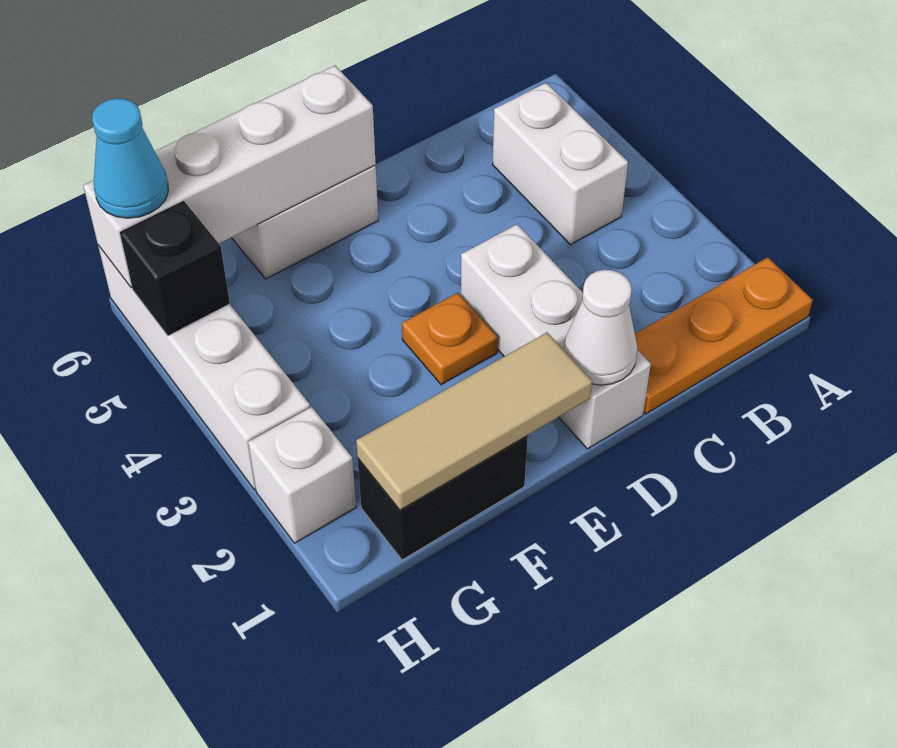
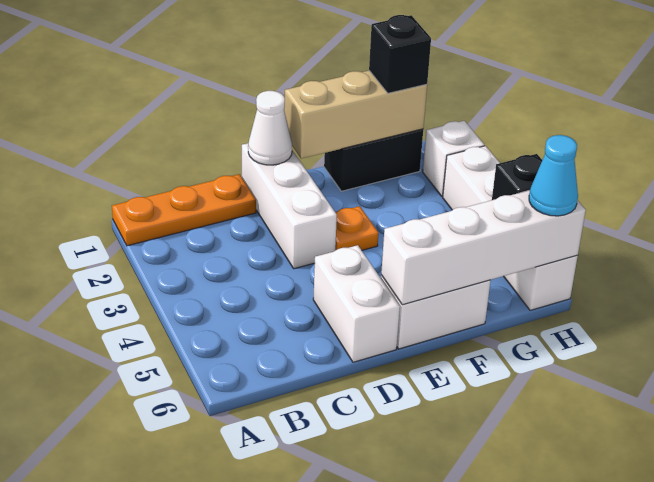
white brick B4:B5 level 1 -> white brick D5:D6 level 1
tan tile E1:G1 level 2 -> tan brick E1:G1 level 2
none -> black brick G1 level 3

